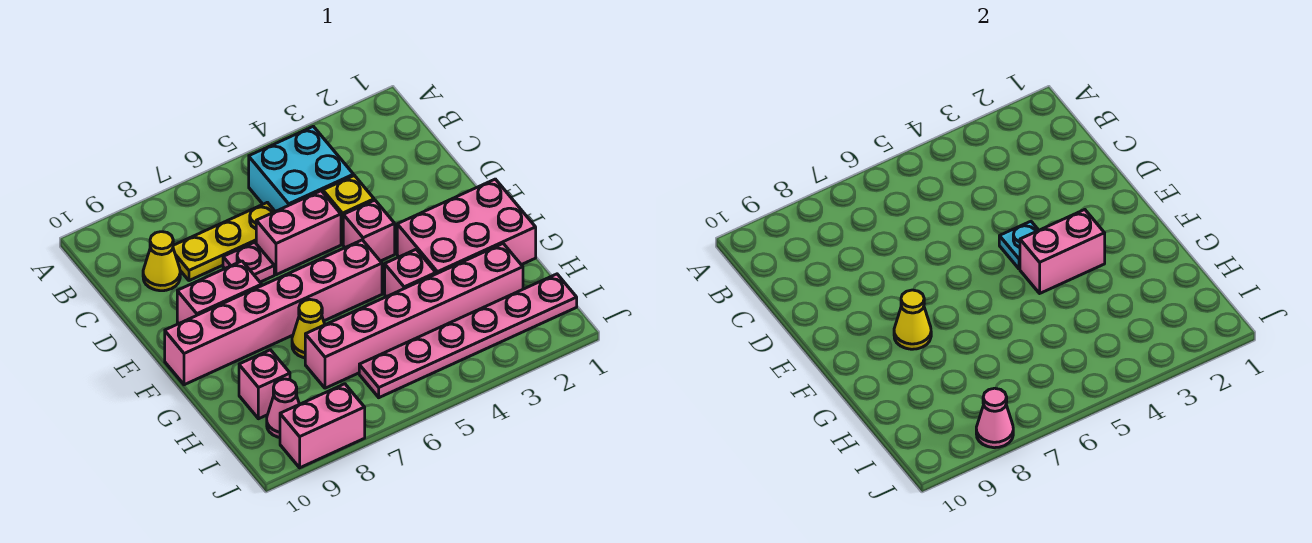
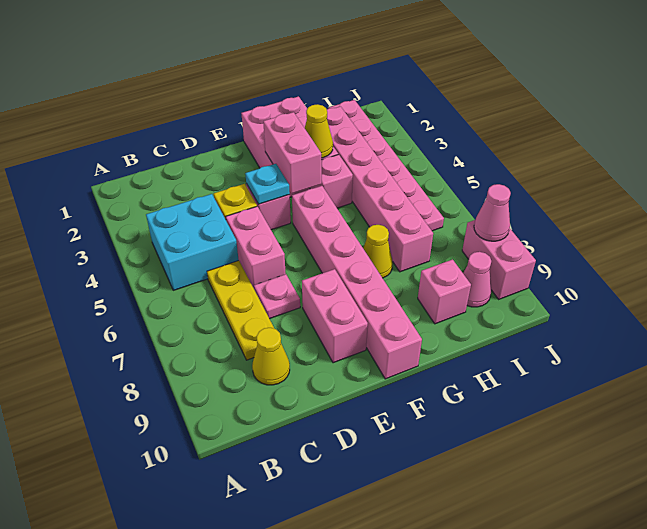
yellow cone F8 level 2 -> yellow cone G3 level 2

